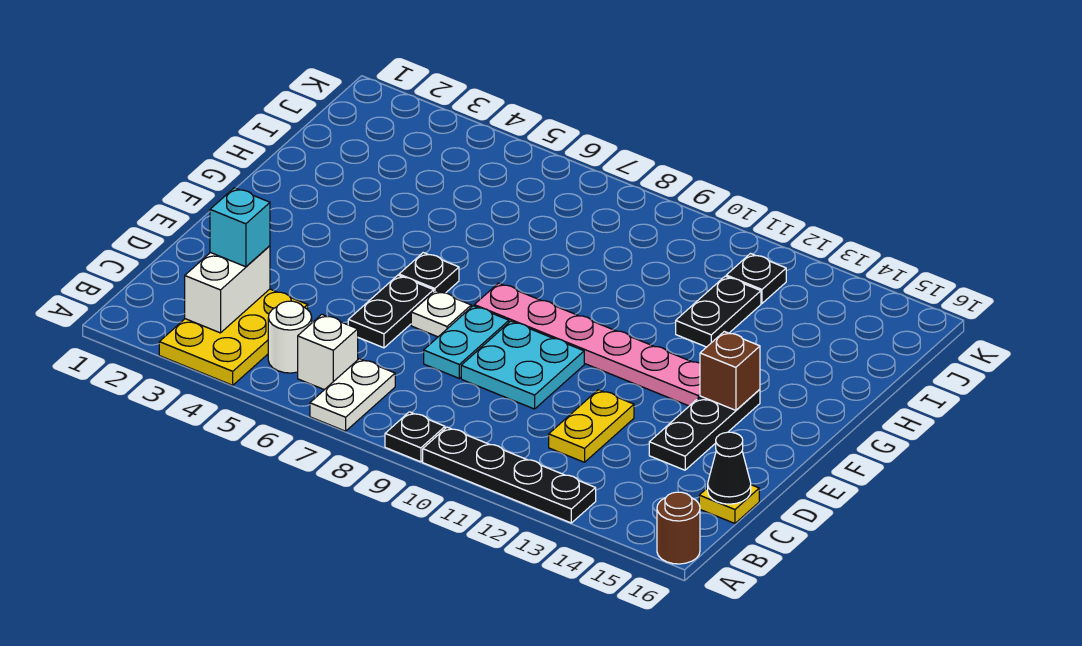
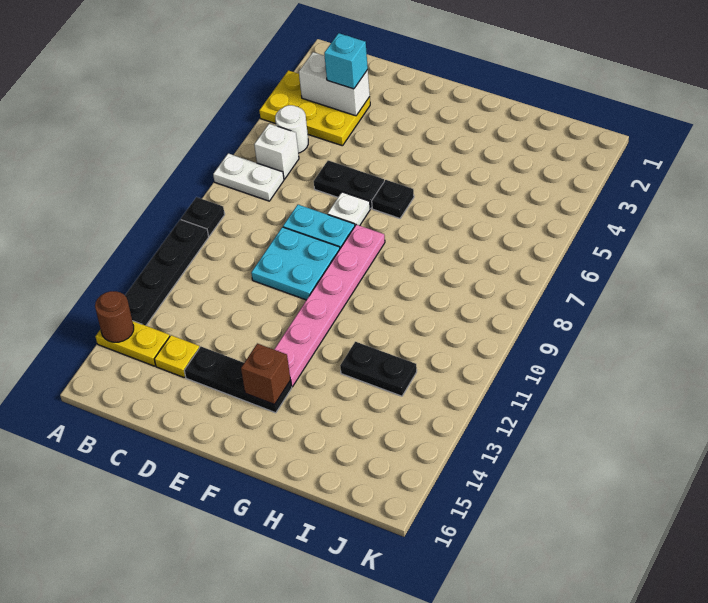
brown round brick A16 level 1 -> brown round brick A14 level 2
yellow plate C12:D12 level 1 -> yellow plate A14:B14 level 1
yellow plate C16 level 1 -> yellow plate C14 level 1
black cone C16 level 2 -> none
black plate J12 level 1 -> none

